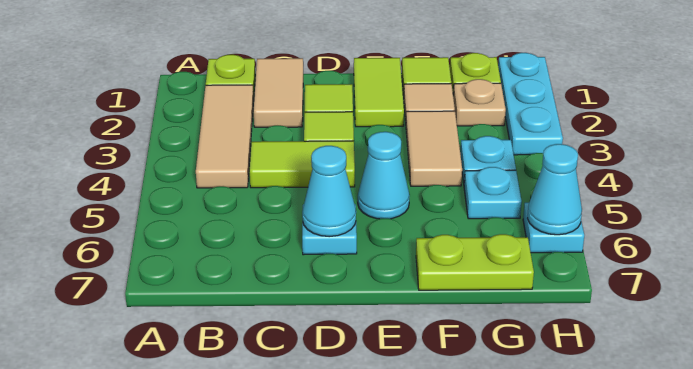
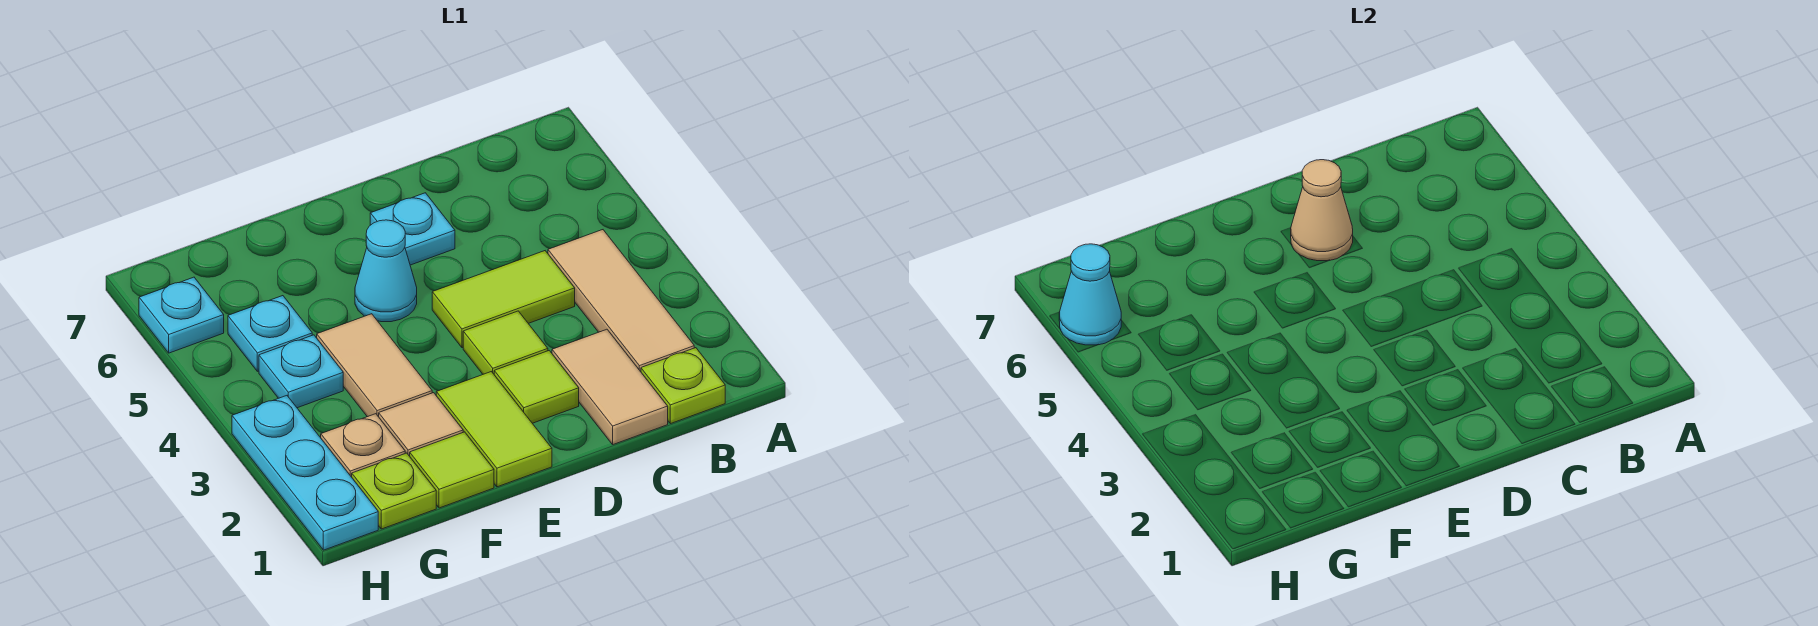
cyan cone D6 level 2 -> tan cone D6 level 2
lime plate F7:G7 level 1 -> none

